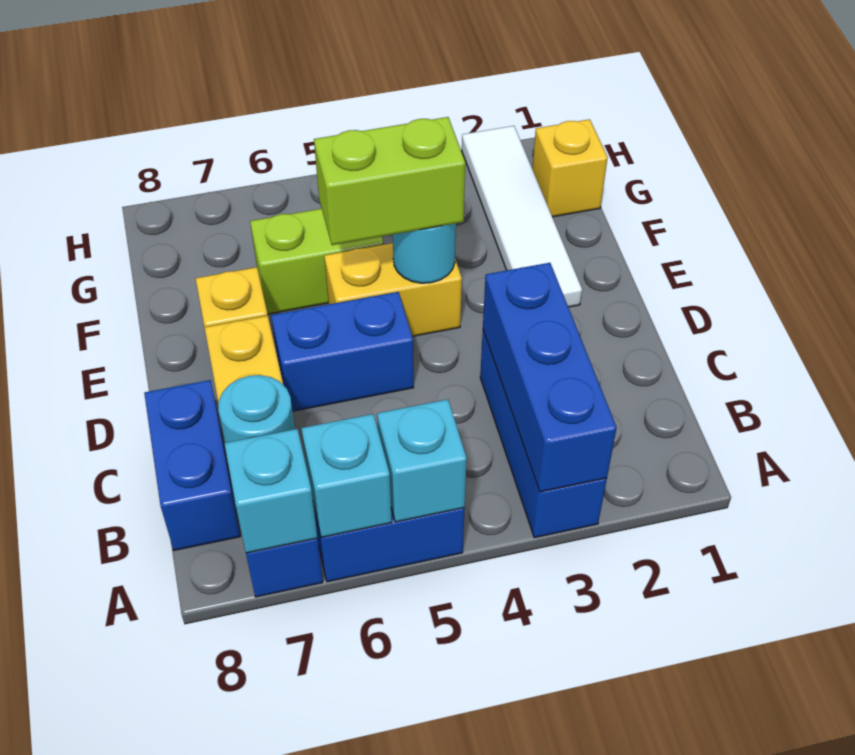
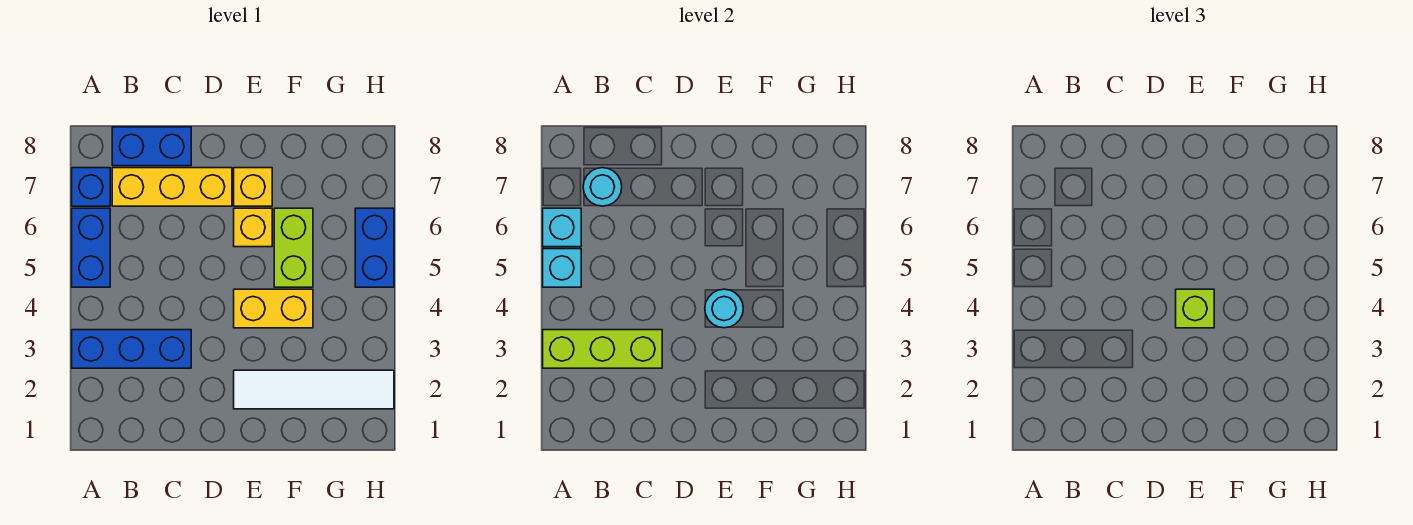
blue brick A3:C3 level 2 -> lime brick A3:C3 level 2
cyan brick A7 level 2 -> none
blue brick D5:D6 level 1 -> blue brick H5:H6 level 1
yellow brick E4:E5 level 1 -> yellow brick E4:F4 level 1
lime brick E4:E5 level 3 -> lime brick E4 level 3
yellow brick G1 level 1 -> yellow brick E6 level 1

